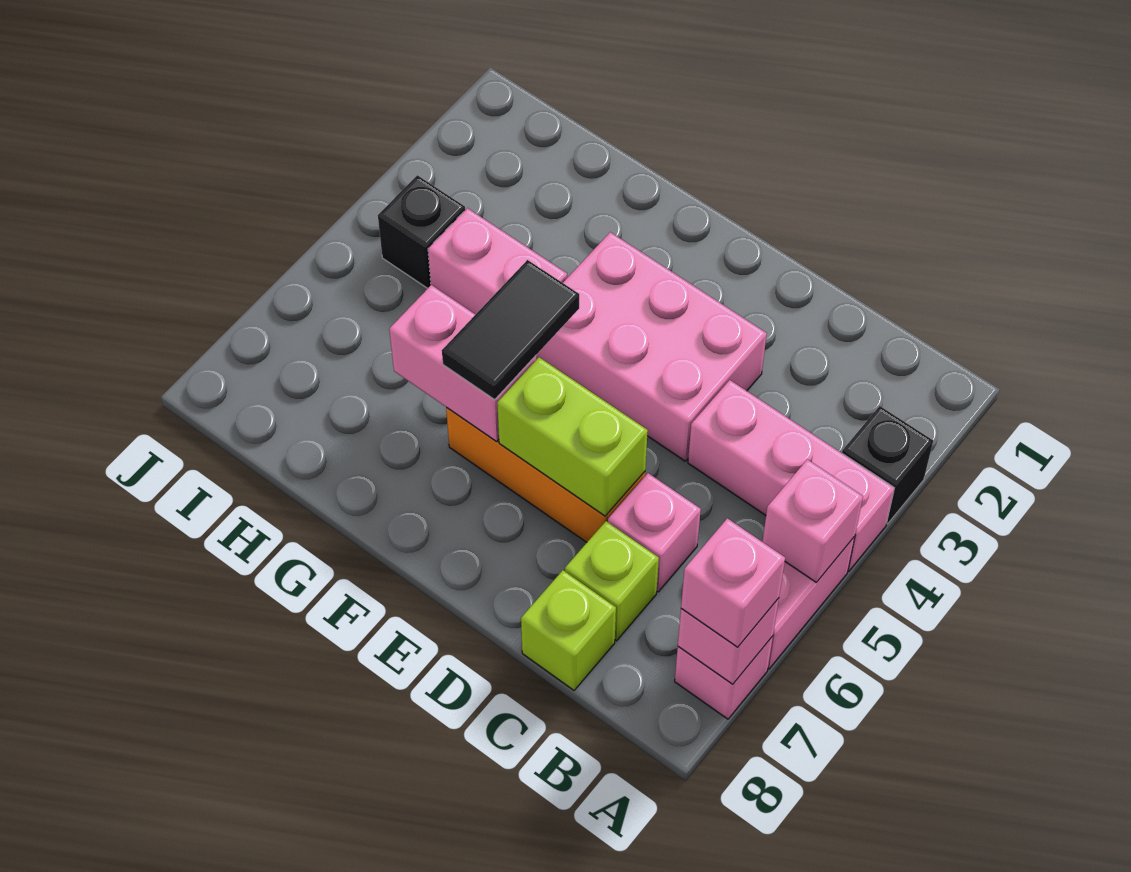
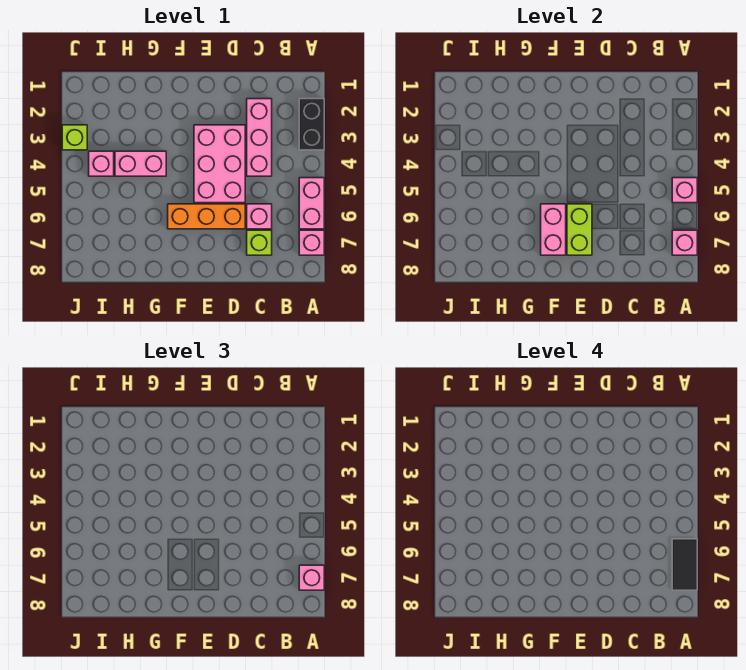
black brick A3 level 1 -> black brick A2:A3 level 1
pink brick A4:C4 level 1 -> pink brick C2:C4 level 1
lime brick C8 level 1 -> lime brick J3 level 1
pink brick D3:F4 level 1 -> pink brick D3:E5 level 1
lime brick D6:E6 level 2 -> lime brick E6:E7 level 2
black tile F5:F6 level 3 -> black tile A6:A7 level 4
pink brick F6:G6 level 2 -> pink brick F6:F7 level 2
black brick I4 level 1 -> pink brick I4 level 1

